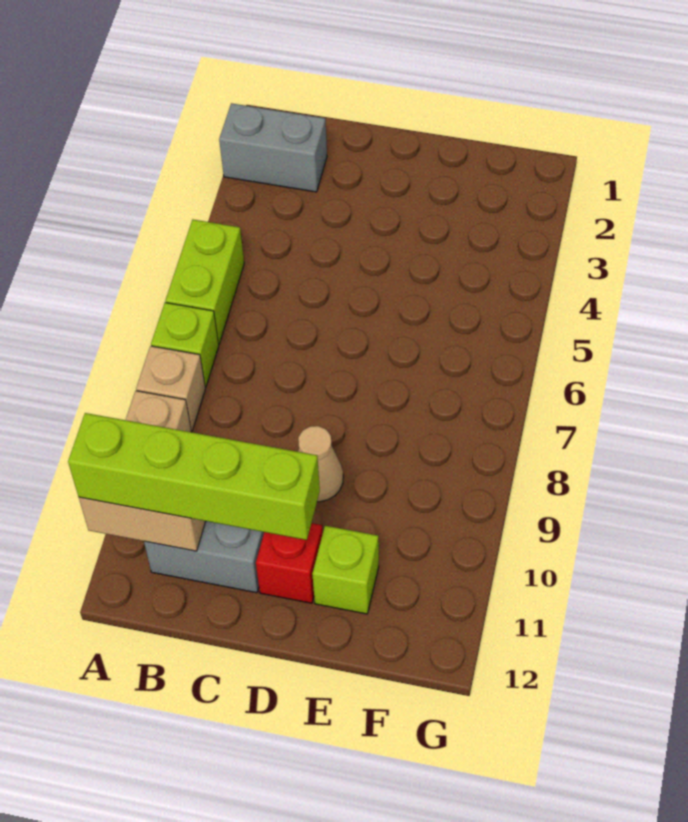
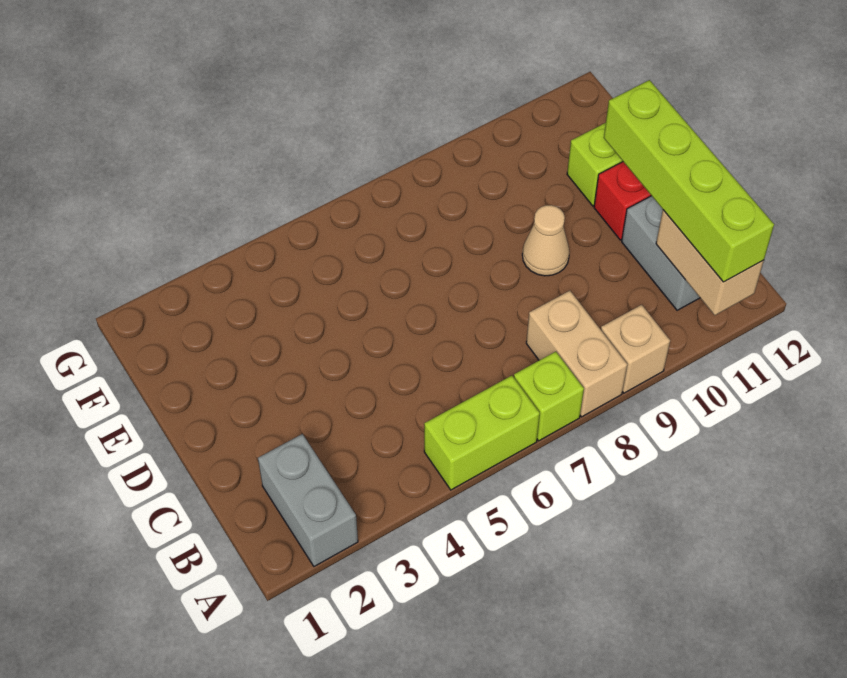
tan brick A8 level 1 -> tan brick A8:B8 level 1

